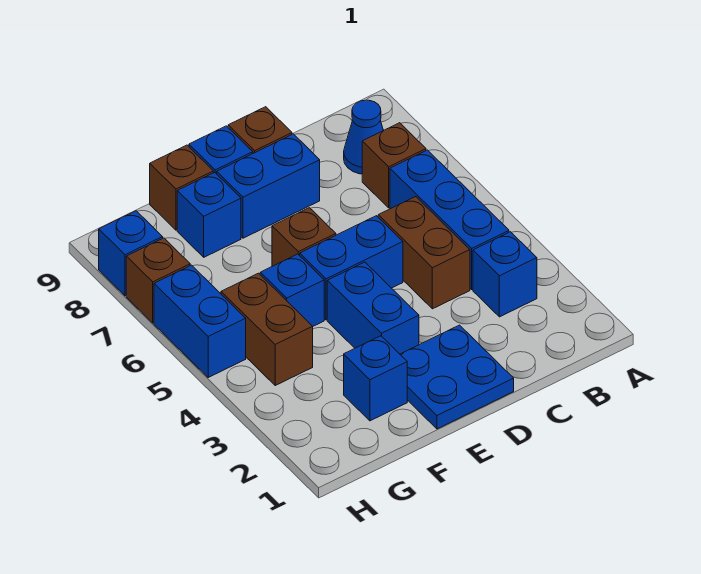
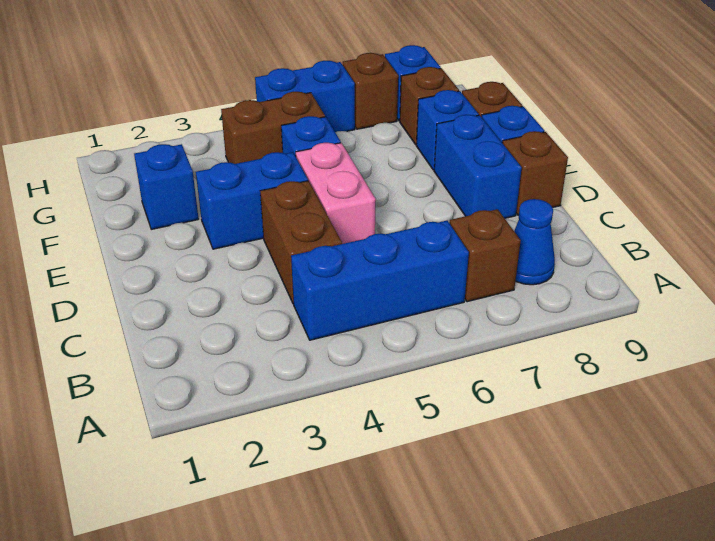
blue brick B3 level 1 -> none
brown brick C4:C5 level 1 -> brown brick C4:D4 level 1
blue plate D1:E2 level 1 -> none
blue brick D5:E5 level 1 -> pink brick D5:E5 level 1
brown brick E6 level 1 -> brown brick G8 level 1

